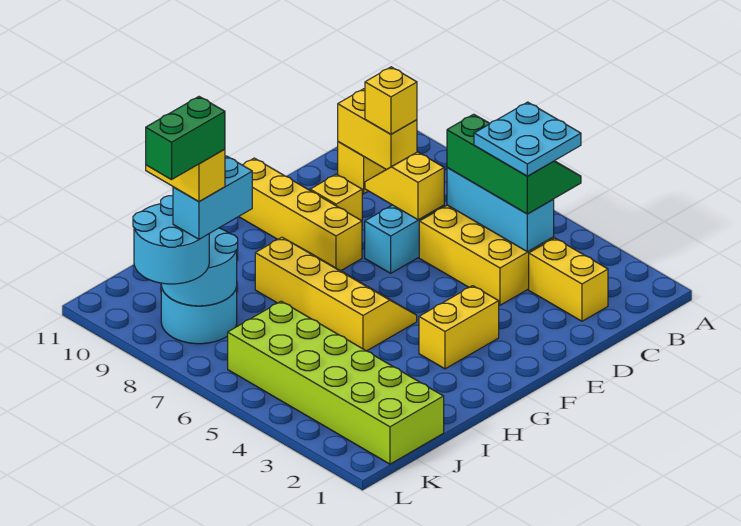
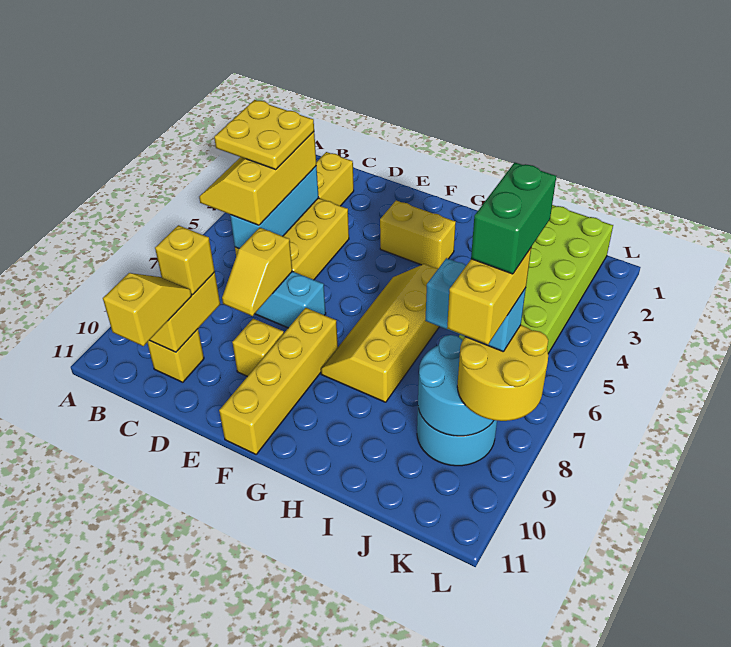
green slope B4:C6 level 3 top C -> yellow slope B4:C6 level 3 top C
cyan plate B4:C5 level 4 -> yellow plate B4:C5 level 4
none -> yellow slope C10:C11 level 3 top 11
cyan round brick K8:L9 level 3 -> yellow round brick K8:L9 level 3
green brick K8:L8 level 6 -> green brick K7:K8 level 6

